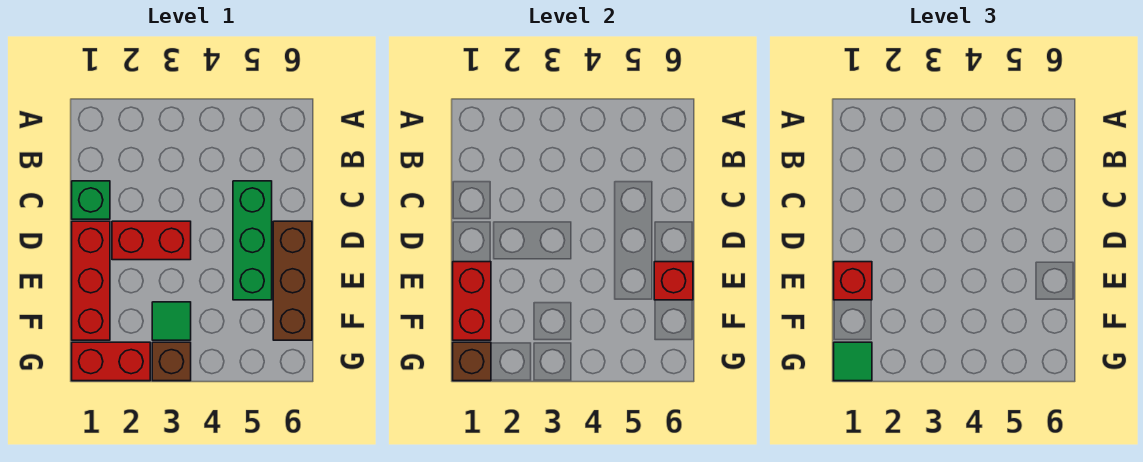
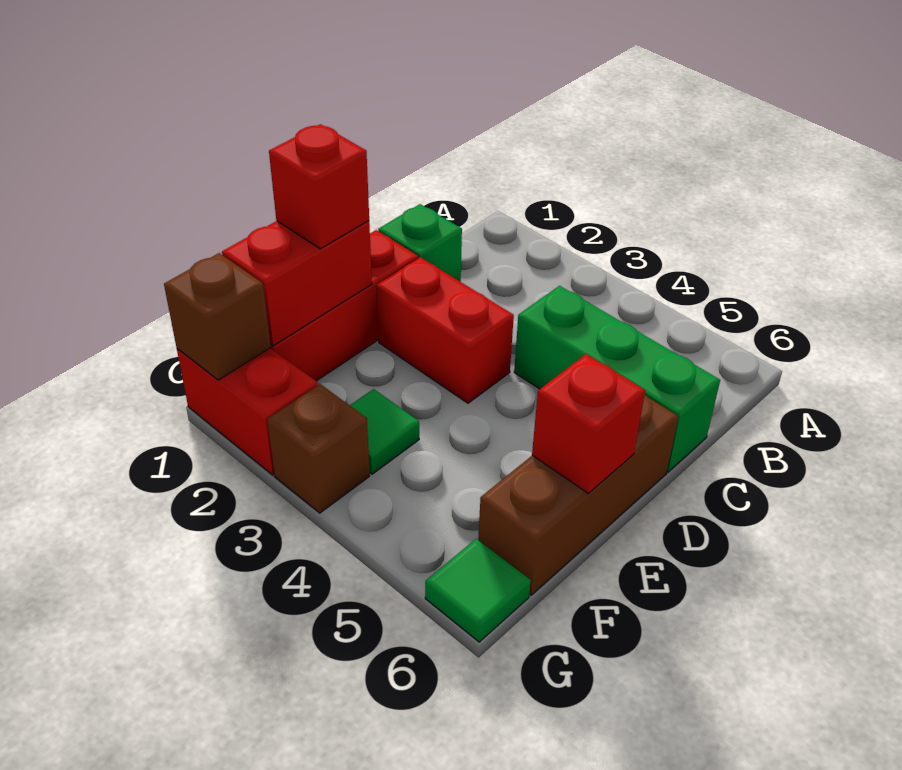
green brick C5:E5 level 1 -> green brick C4:C6 level 1
green tile G1 level 3 -> green tile G6 level 1

